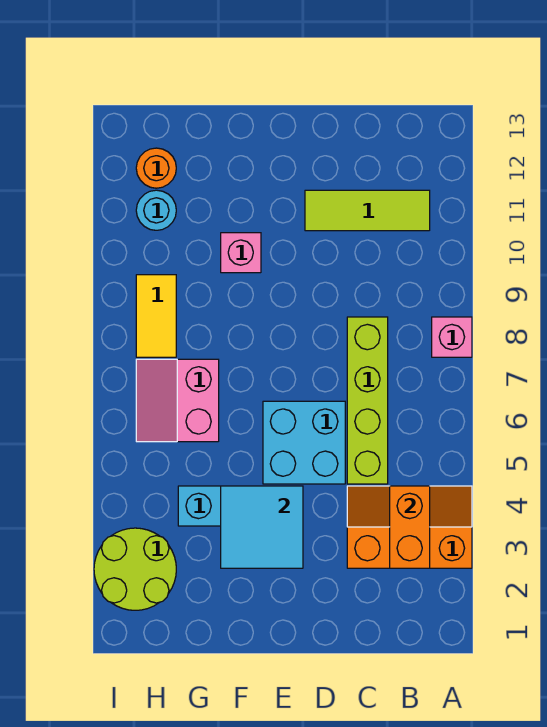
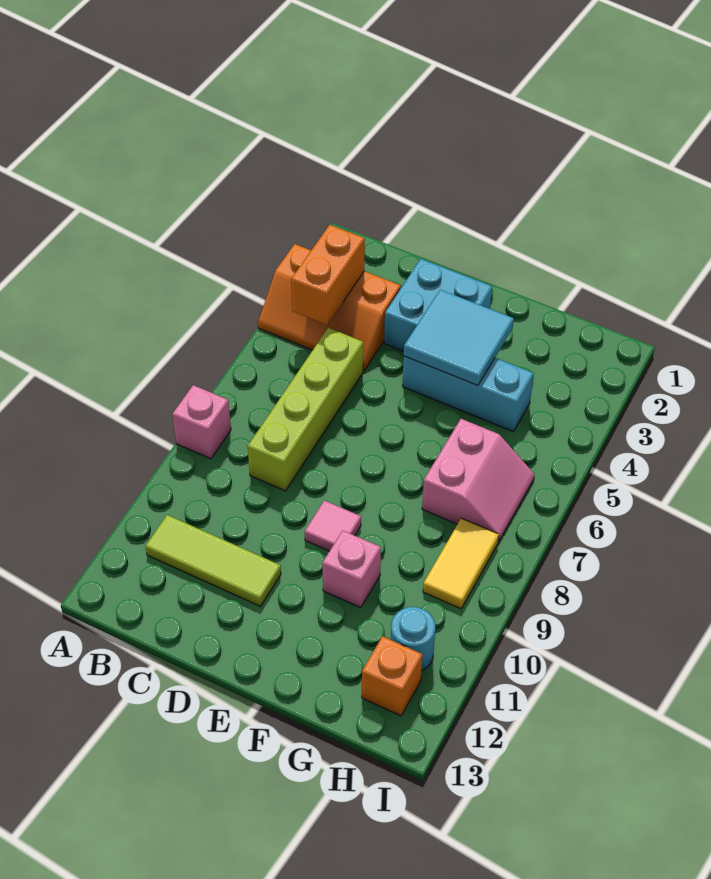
cyan brick D5:E6 level 1 -> cyan brick D2:E3 level 1
none -> pink tile E9 level 1
lime round brick H2:I3 level 1 -> none
orange round brick H12 level 1 -> orange brick H12 level 1

